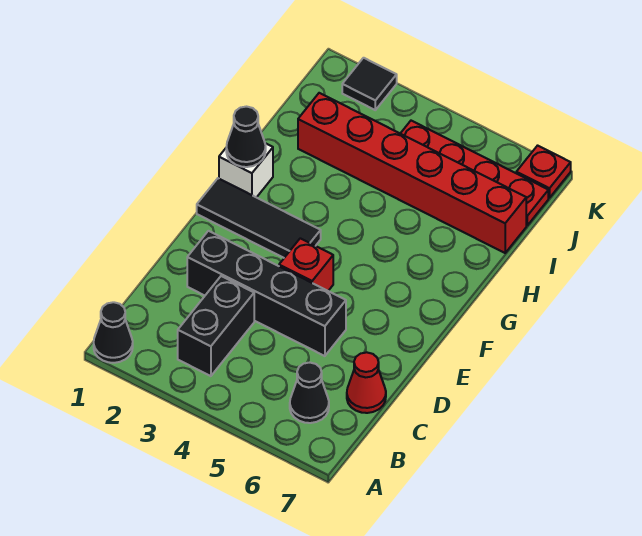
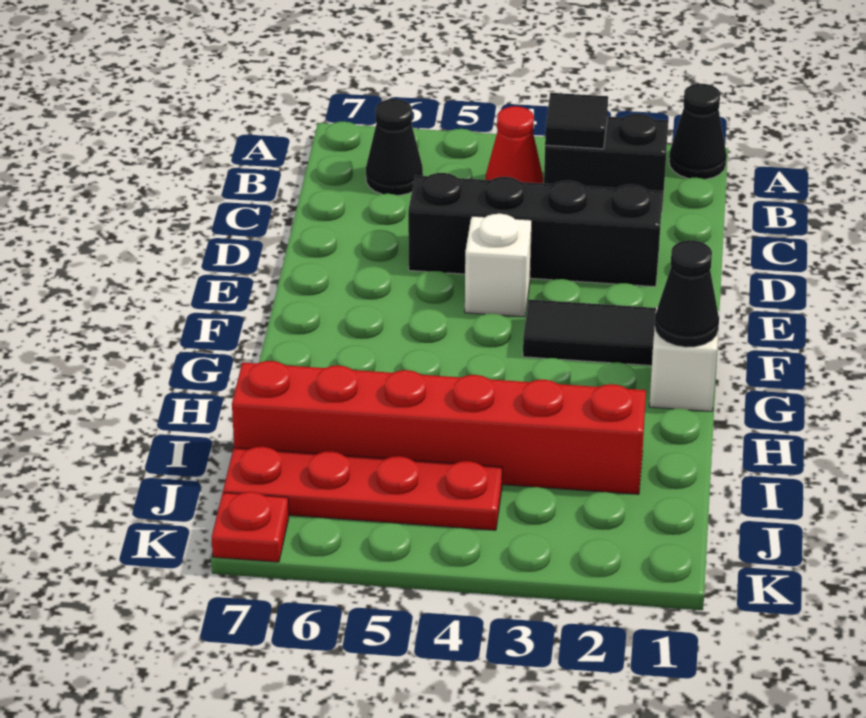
black brick B3:C3 level 1 -> black brick B2:B3 level 1
red cone C7 level 1 -> red cone B4 level 1
red brick E4 level 1 -> white brick E4 level 1
black tile K2 level 1 -> black tile B3 level 2

